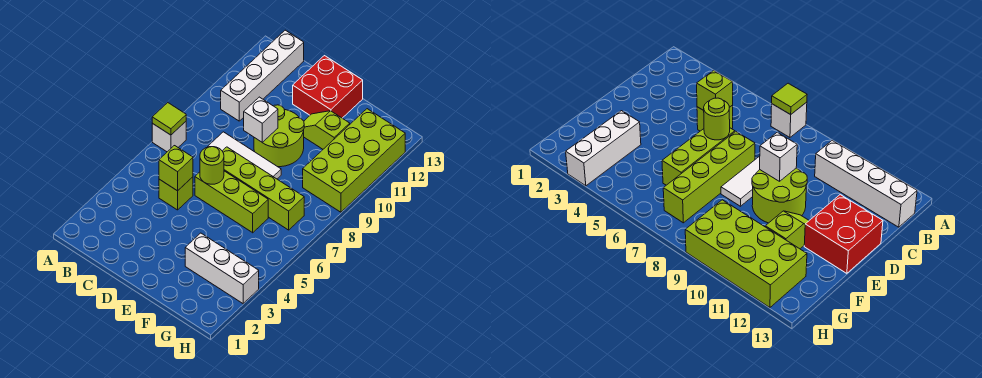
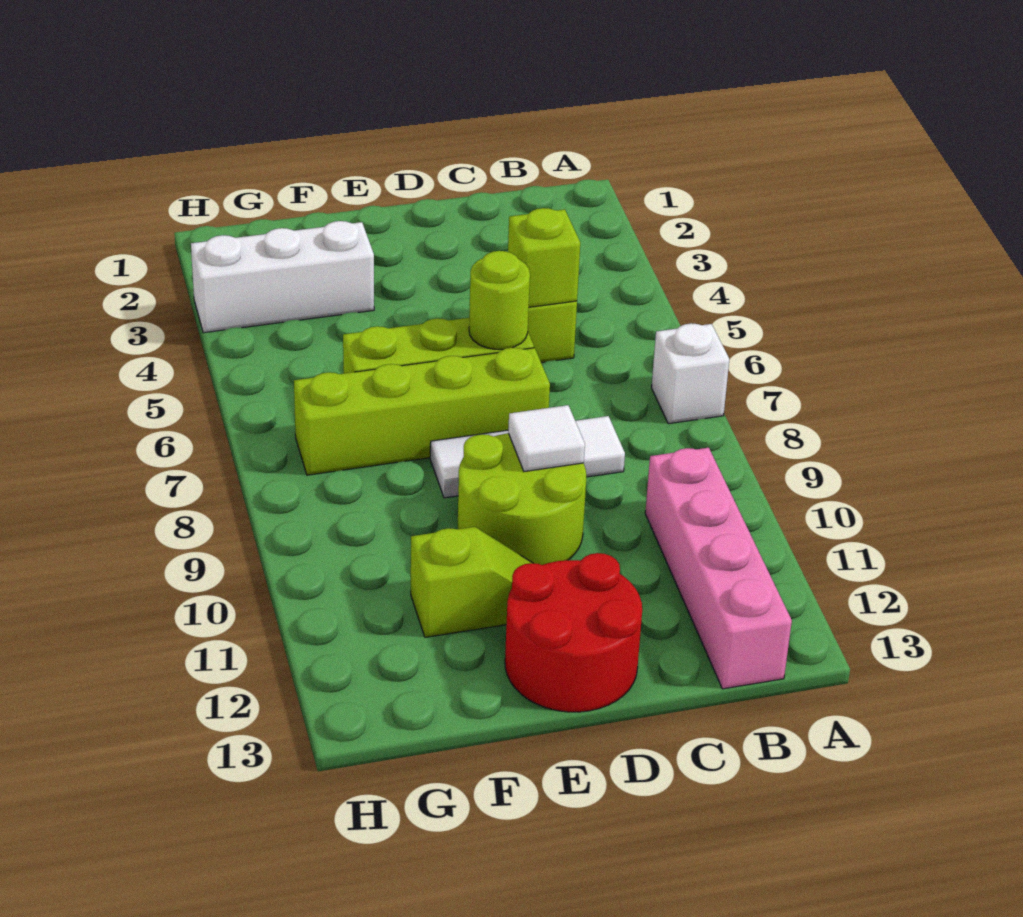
lime tile A7 level 2 -> none
white brick B10:B13 level 1 -> pink brick B10:B13 level 1
white brick D9 level 2 -> white tile D9 level 2
red brick D12:E13 level 1 -> red round brick D12:E13 level 1
lime brick G9:H12 level 1 -> none

